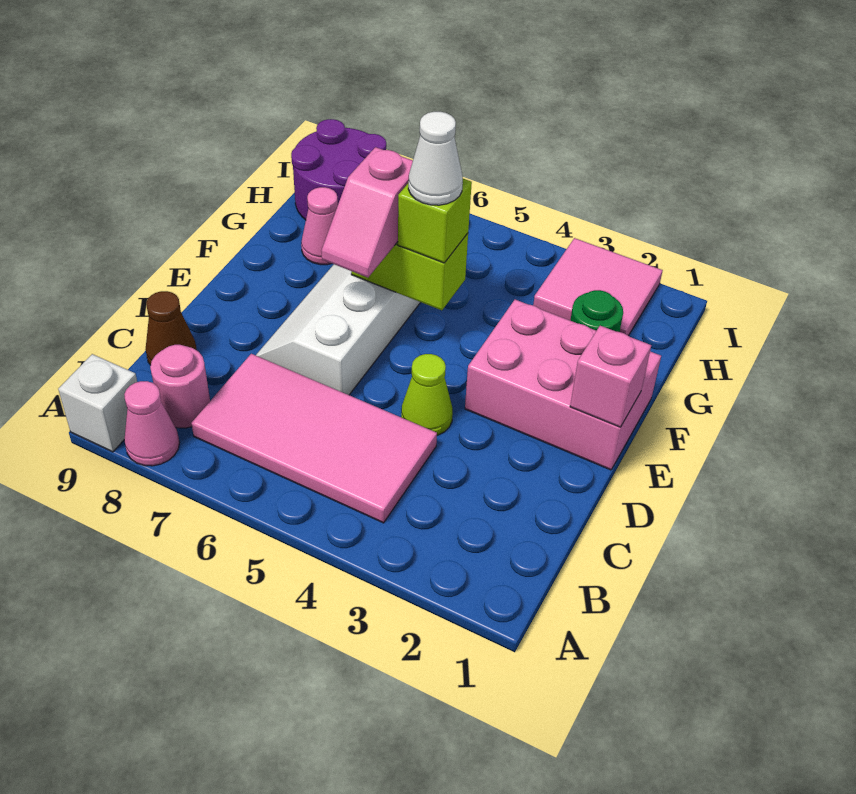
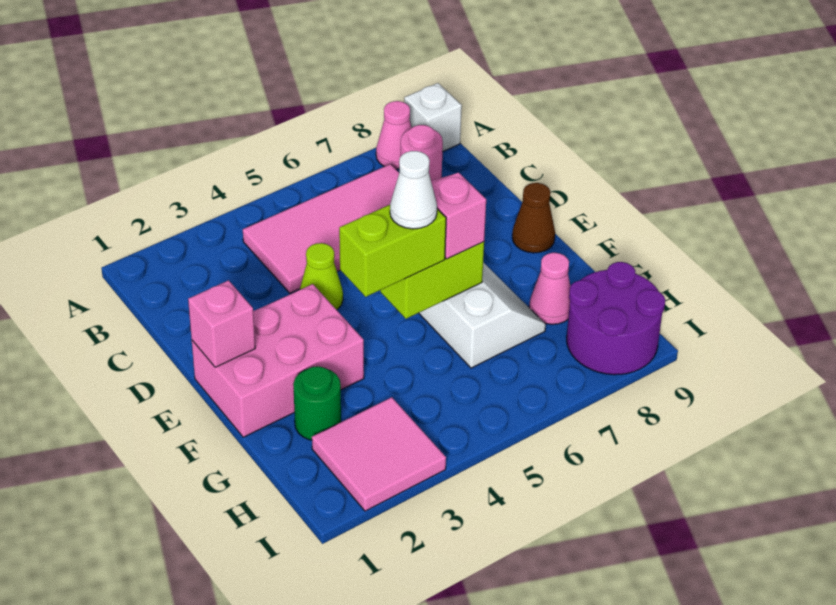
brown cone C9 level 1 -> brown cone E9 level 1
lime brick F5 level 3 -> lime brick F4:F5 level 3

